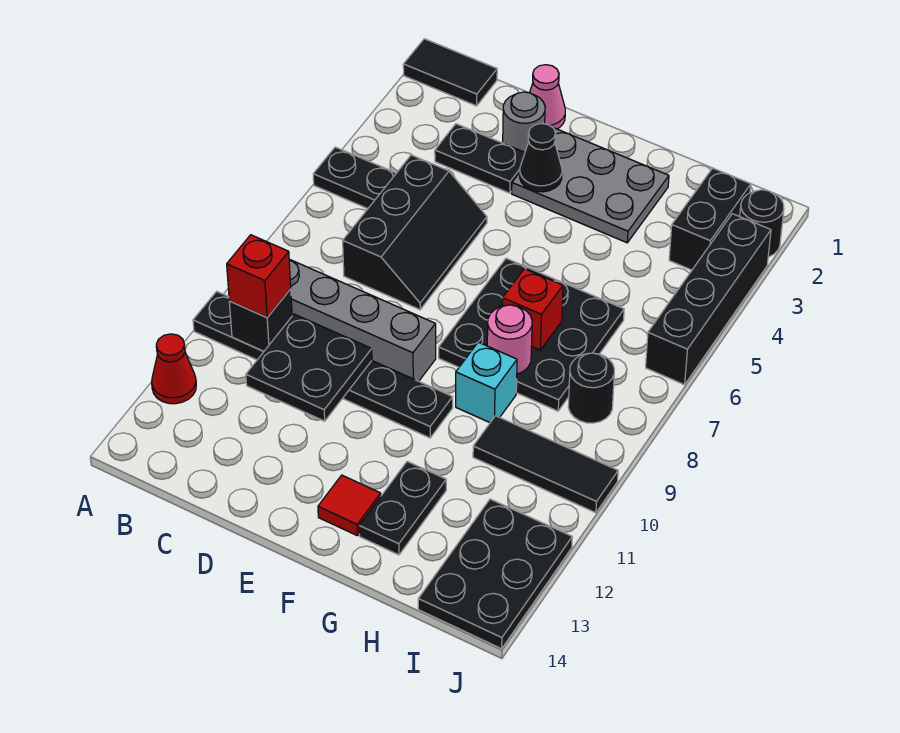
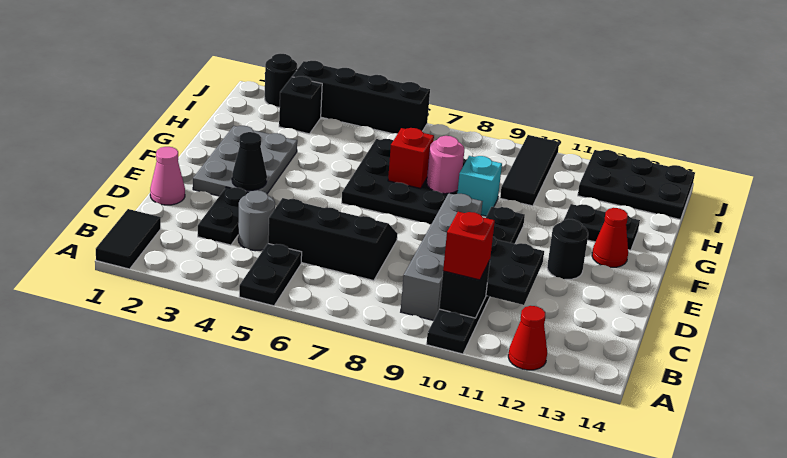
grey round brick D2 level 1 -> grey round brick C4 level 1
red tile F13 level 1 -> red cone F13 level 1
black brick I2:I3 level 1 -> black brick I3 level 1
black round brick I8 level 1 -> black round brick E12 level 1

